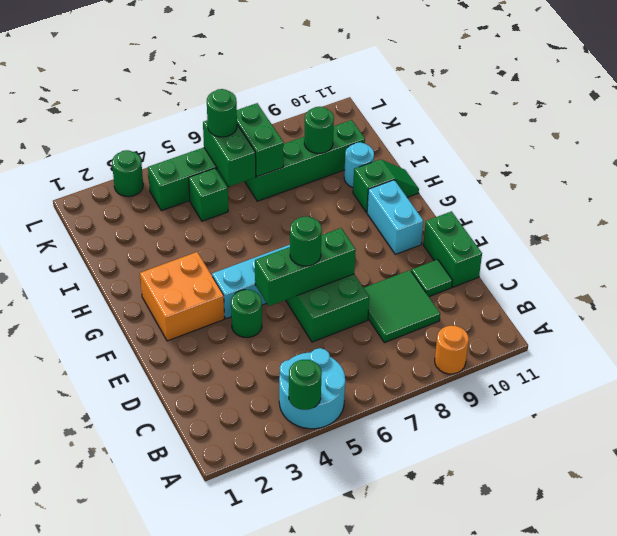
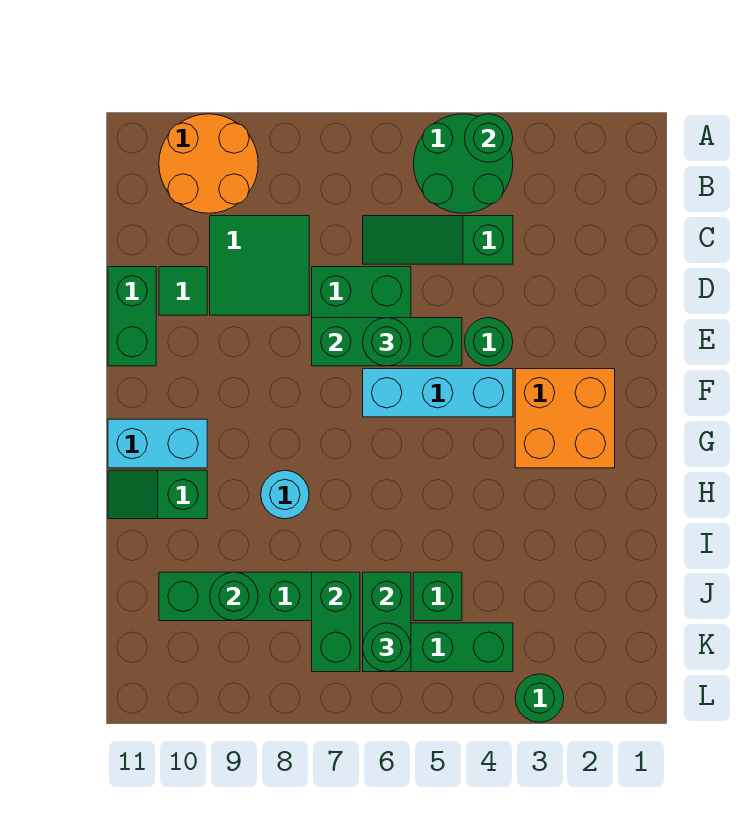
cyan round brick A4:B5 level 1 -> green round brick A4:B5 level 1
orange round brick A9 level 1 -> orange round brick A9:B10 level 1
none -> green slope C4:C6 level 1 top 4
cyan brick F10:G10 level 1 -> cyan brick G10:G11 level 1
cyan round brick I10 level 1 -> cyan round brick H8 level 1

